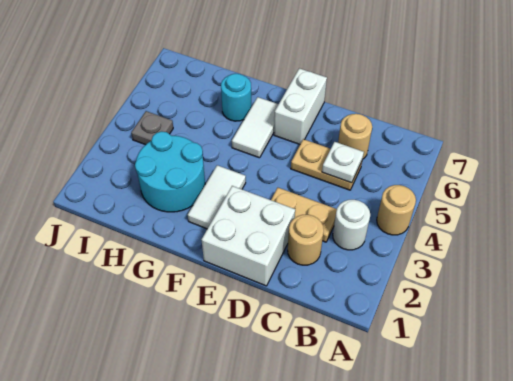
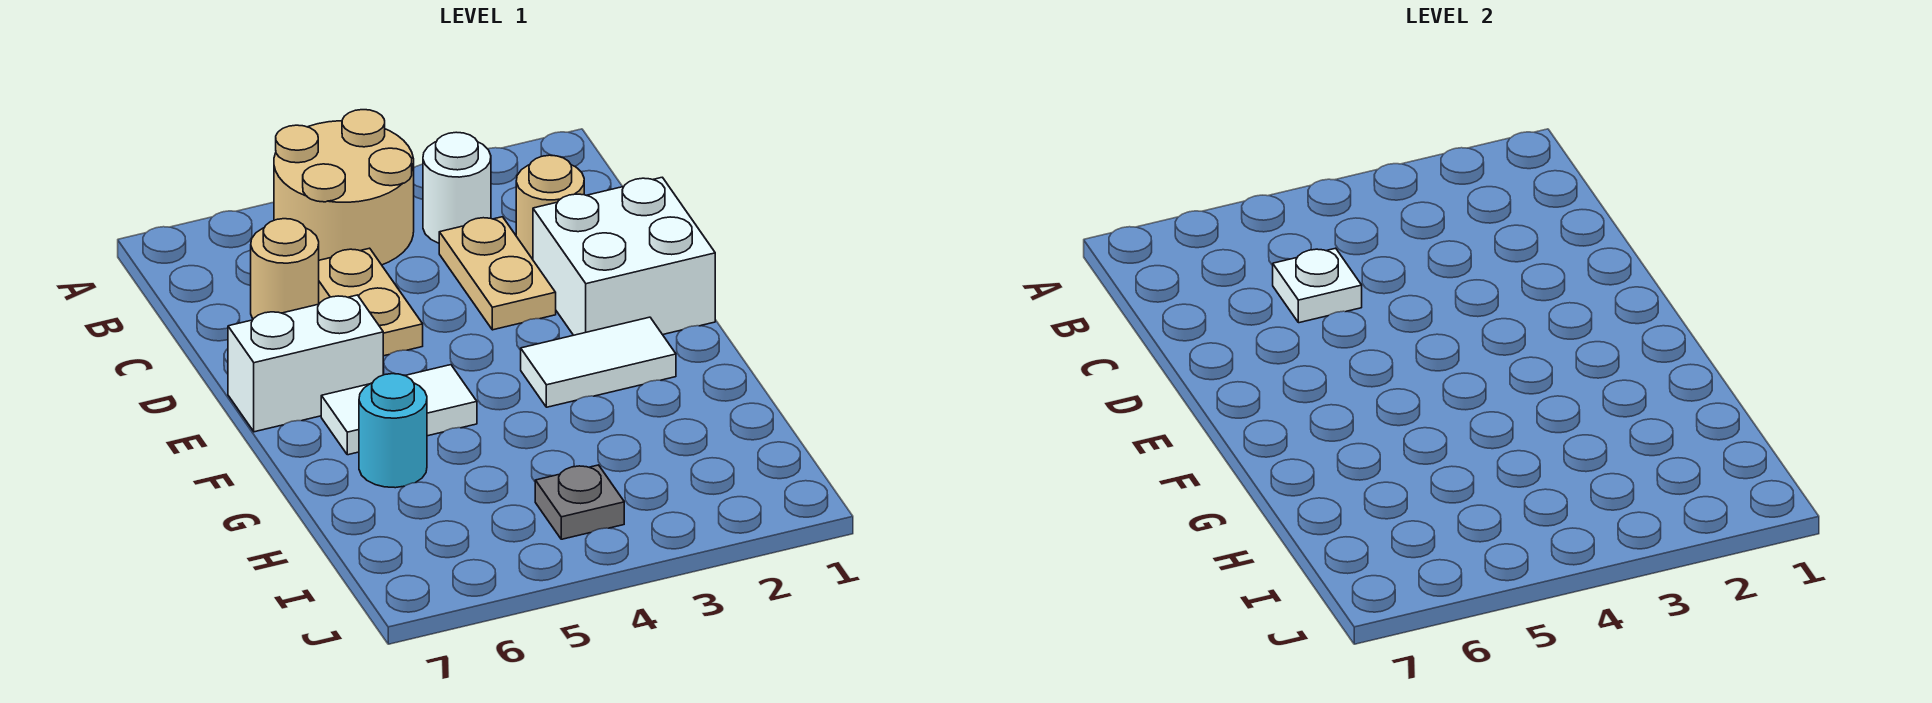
tan round brick A4 level 1 -> tan round brick A4:B5 level 1
cyan round brick G2:H3 level 1 -> none

